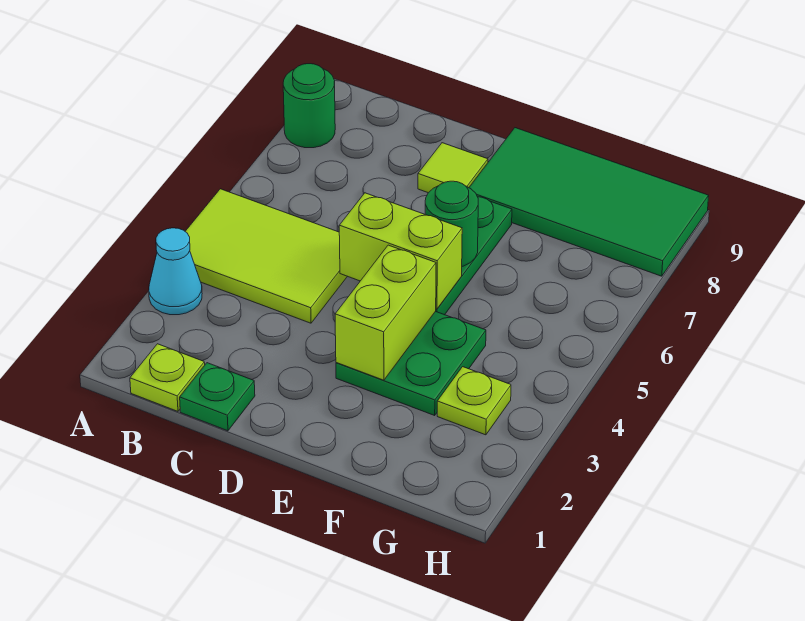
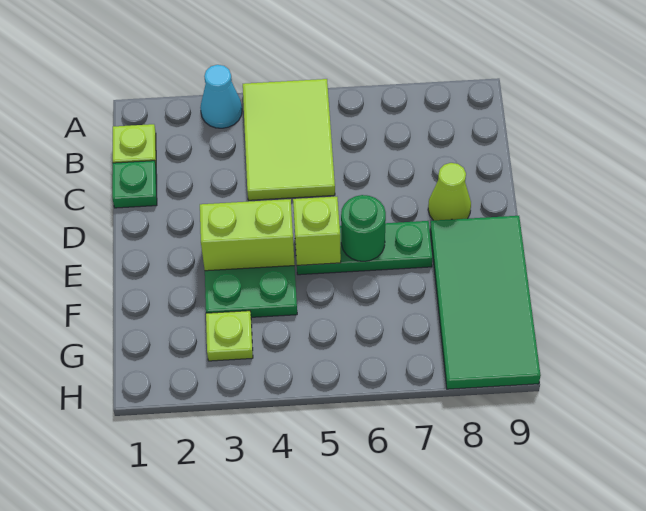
green round brick A8 level 1 -> none
lime brick D5:E5 level 2 -> lime brick E5 level 2
lime tile D8 level 1 -> lime cone D8 level 1

